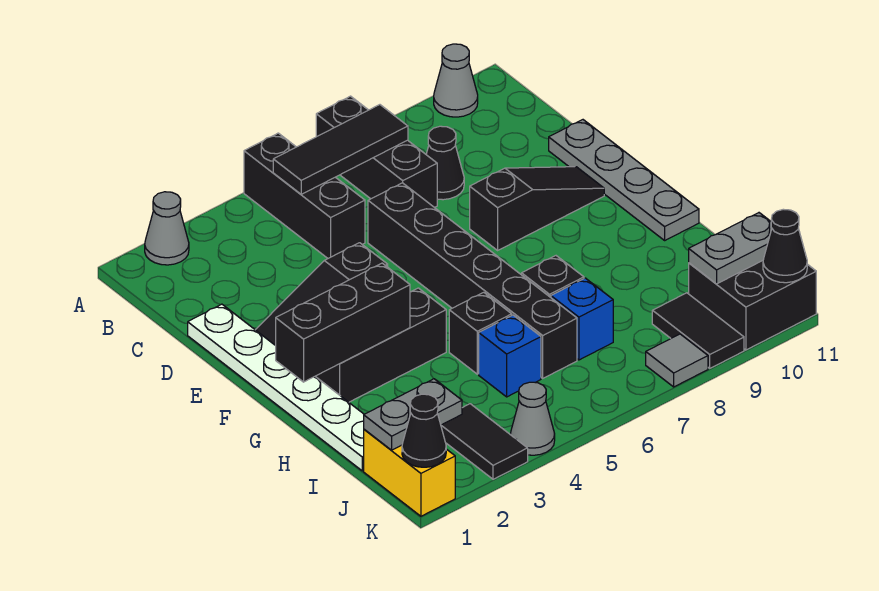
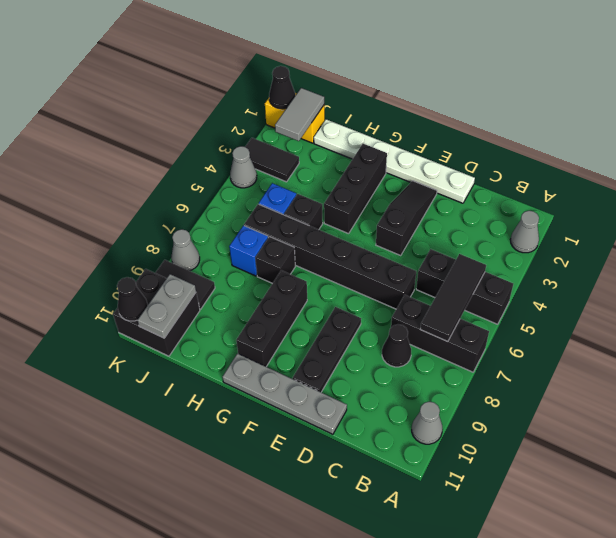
black slope E8:E10 level 1 top 8 -> black plate E8:E10 level 1
black brick G1:G3 level 2 -> black brick G8:G10 level 1
grey plate J1:J2 level 2 -> grey tile J1:J2 level 2
grey tile K8 level 1 -> grey cone K8 level 1

